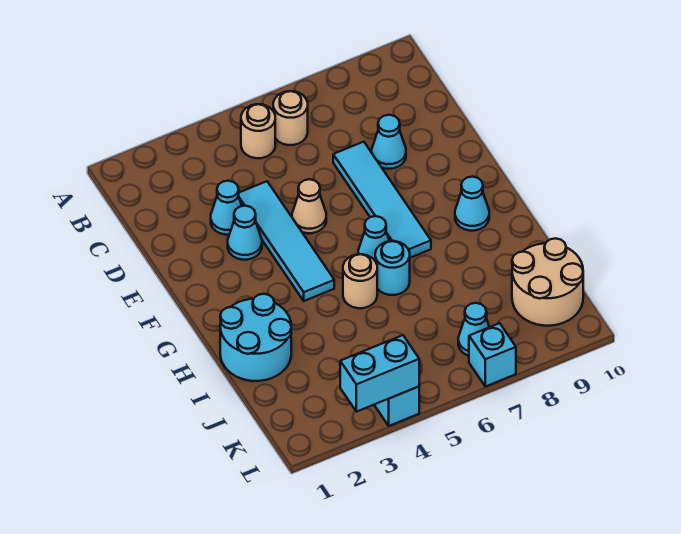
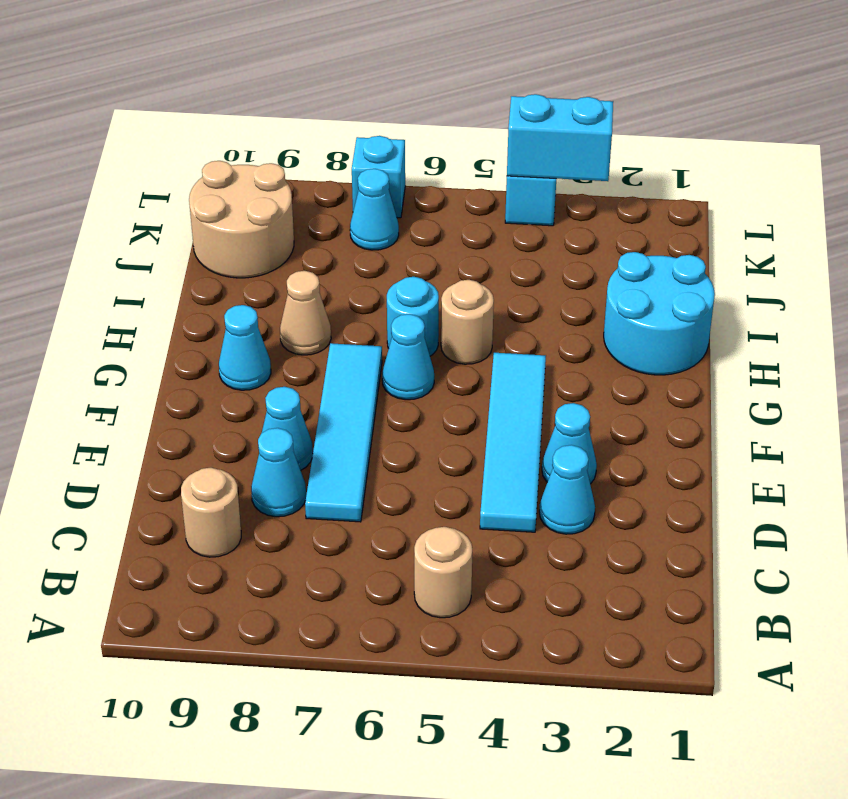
tan round brick B6 level 1 -> tan round brick C9 level 1
tan cone E5 level 1 -> tan cone H8 level 1
none -> cyan cone E8 level 1

